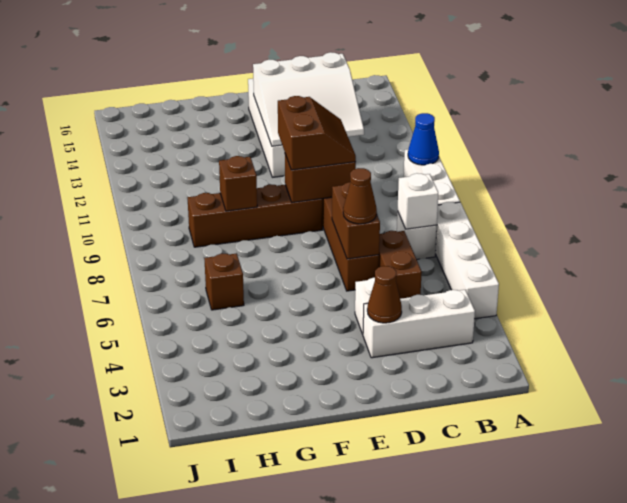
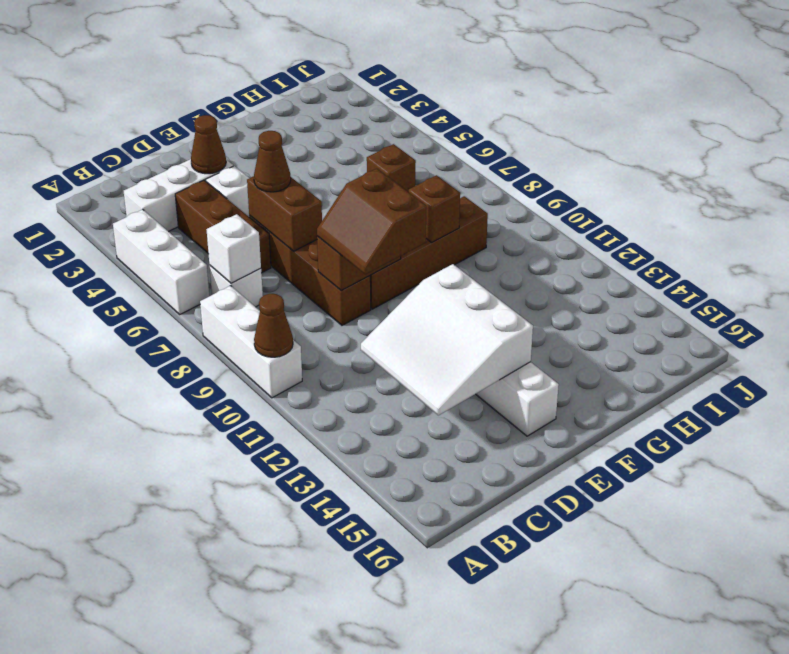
white brick A4:A7 level 1 -> white brick A4:A6 level 1
blue cone A10 level 2 -> brown cone A10 level 2
brown brick C5:C6 level 1 -> brown brick C4:C6 level 1
white slope C12:E14 level 2 top 14 -> white slope C12:E14 level 2 top E

